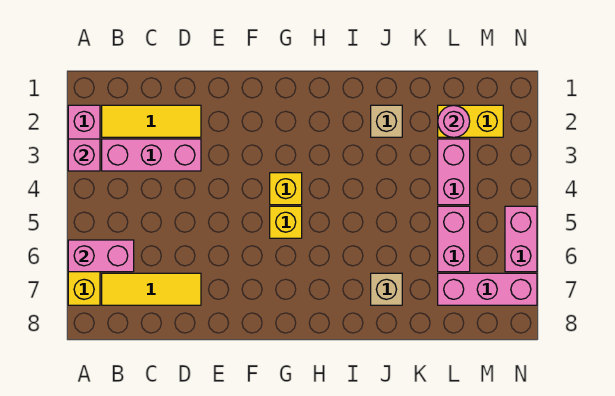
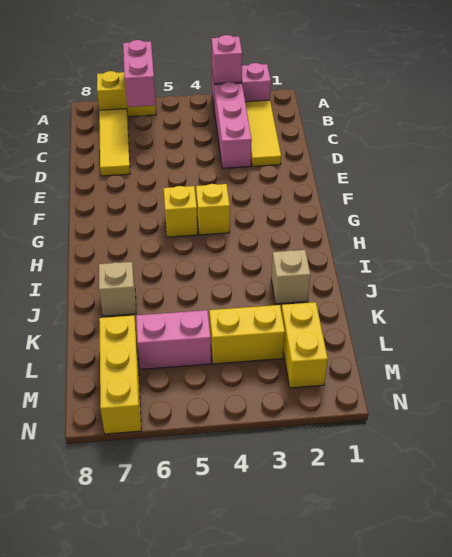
pink round brick L2 level 2 -> none
pink brick L3:L4 level 1 -> yellow brick L3:L4 level 1
pink brick L7:N7 level 1 -> yellow brick L7:N7 level 1
pink brick N5:N6 level 1 -> none

